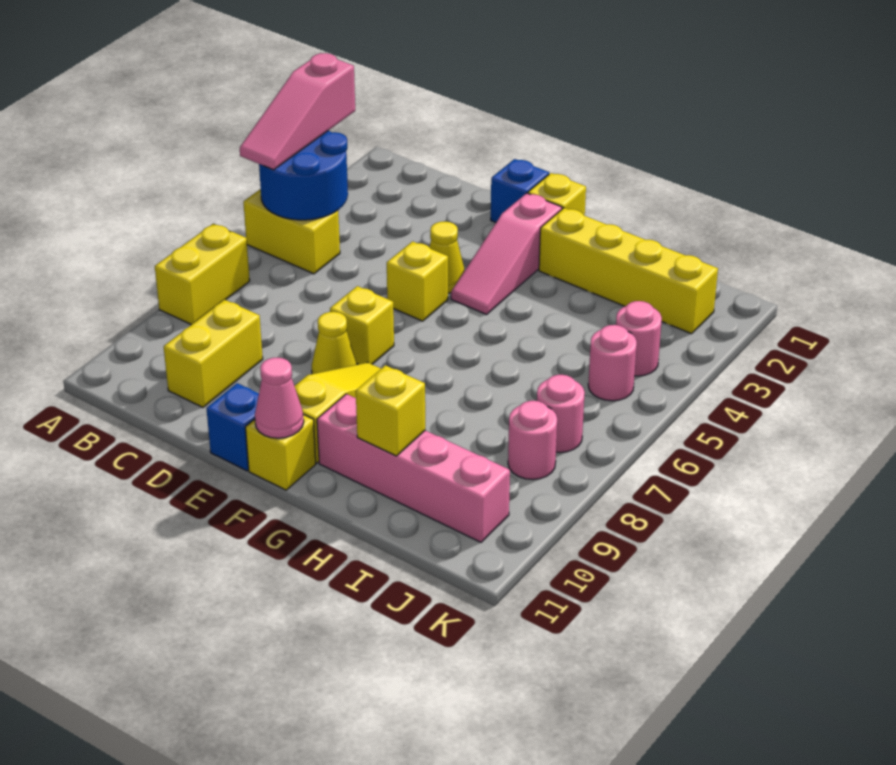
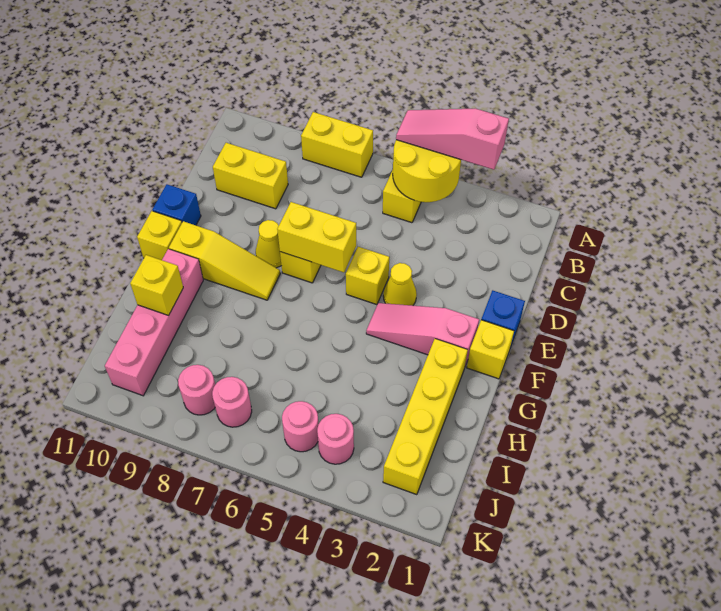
blue round brick A4:B5 level 2 -> yellow round brick A4:B5 level 2
none -> yellow brick E6:E7 level 2
pink cone F11 level 2 -> none

